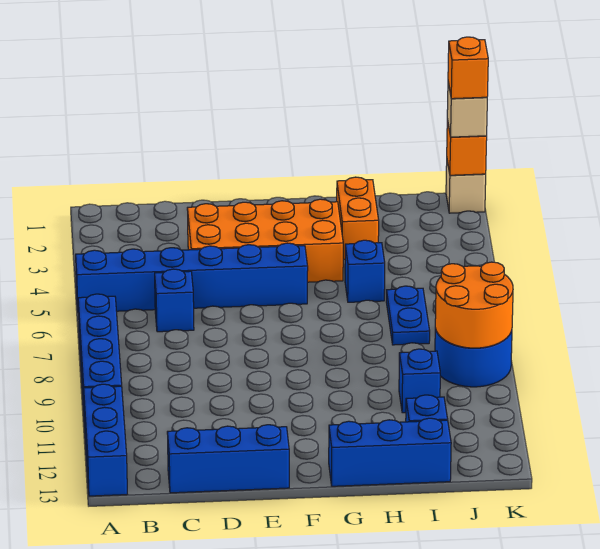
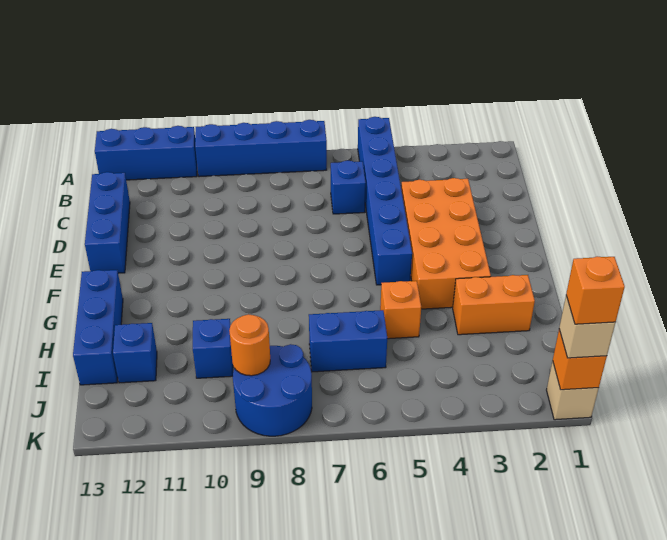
blue brick H5 level 1 -> orange brick H5 level 1
blue plate I6:I7 level 1 -> blue brick I6:I7 level 1
orange round brick J8:K9 level 2 -> orange round brick J9 level 2

